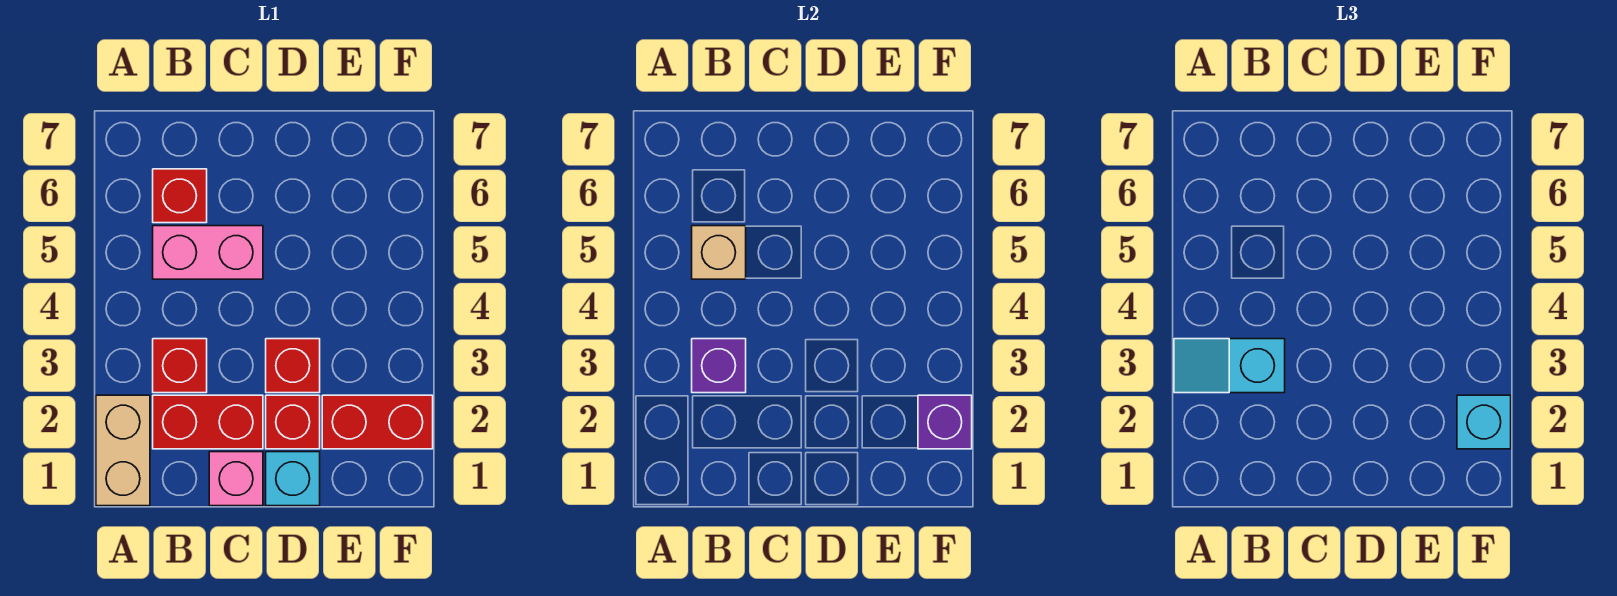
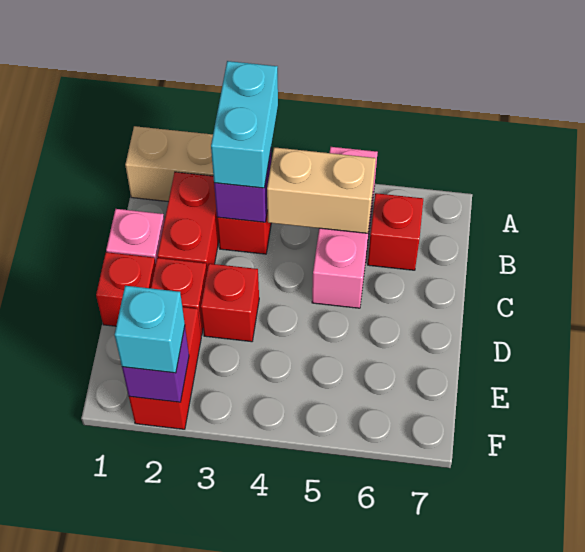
cyan slope A3:B3 level 3 top B -> cyan brick A3:B3 level 3
pink brick B5:C5 level 1 -> pink brick A5:C5 level 1
tan brick B5 level 2 -> tan brick B4:B5 level 2
cyan brick D1 level 1 -> red brick D1 level 1

